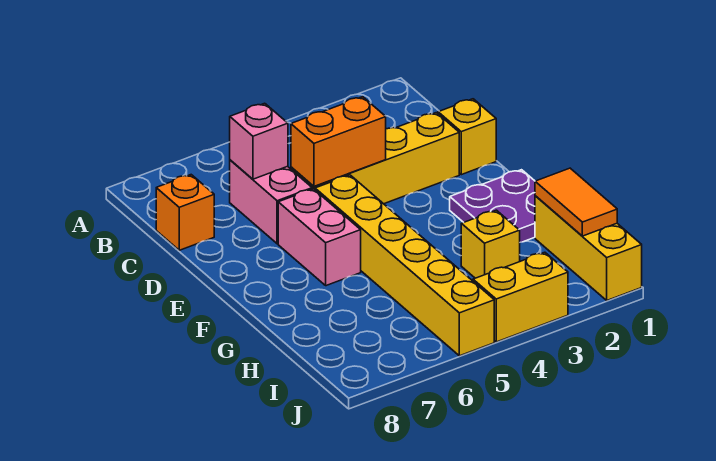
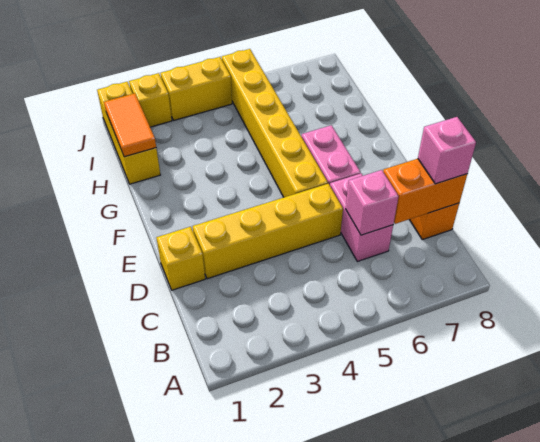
none -> pink brick C8 level 3
orange brick D4:D5 level 2 -> orange brick C7:C8 level 2
purple plate F1:G2 level 1 -> none
yellow brick H3 level 1 -> yellow brick J2 level 1

